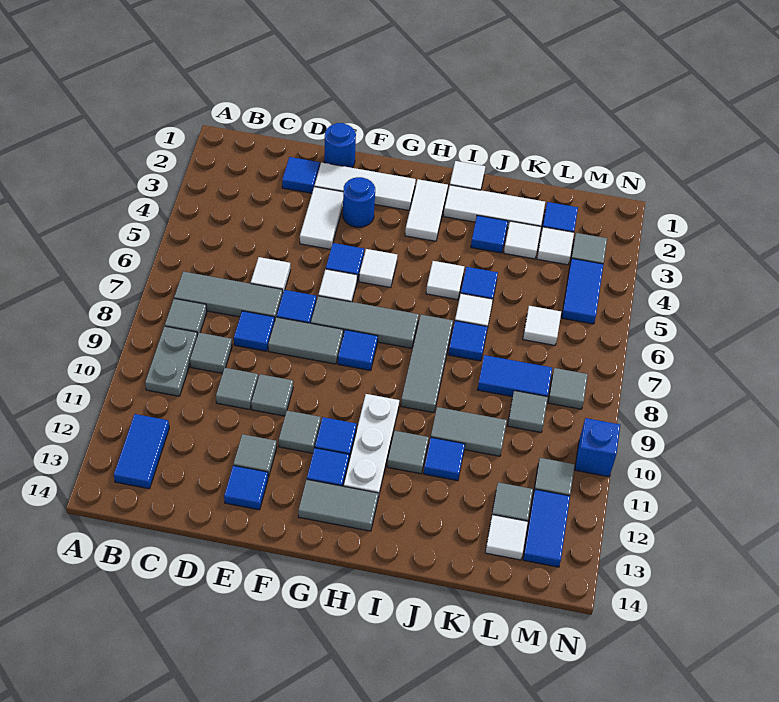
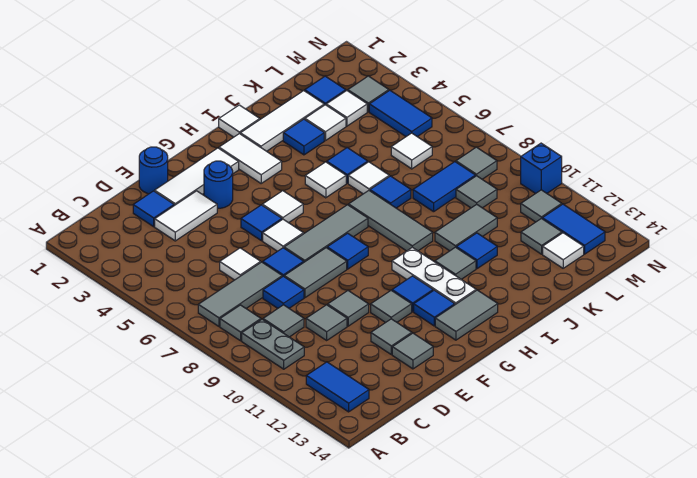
white tile E3:E4 level 1 -> white tile D3:E3 level 1
blue tile E13 level 1 -> grey tile E13 level 1

